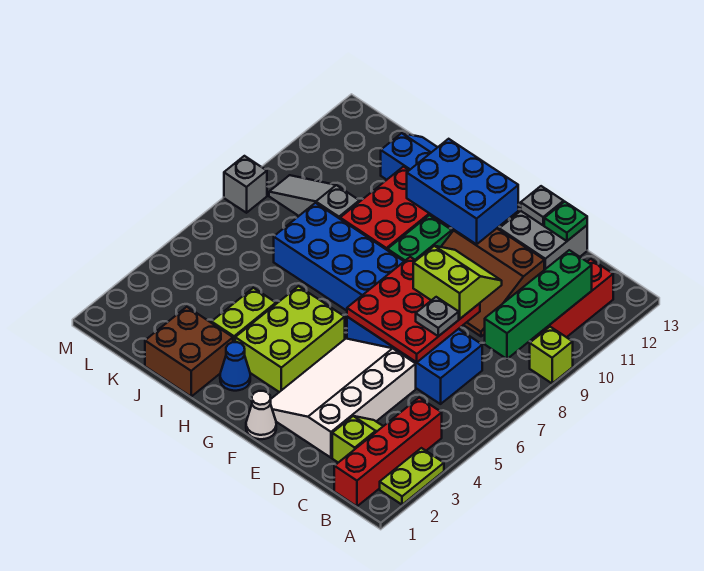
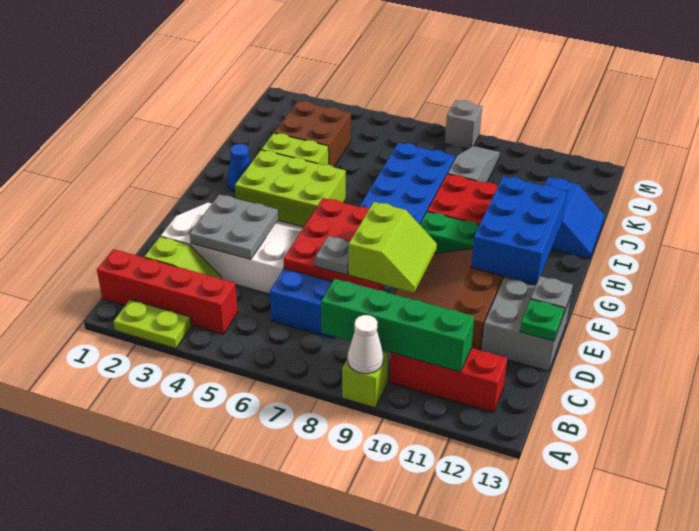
none -> grey plate D3:E4 level 2
white cone F1 level 1 -> white cone A9 level 2
brown brick I1:J2 level 1 -> brown brick J3:K4 level 1

